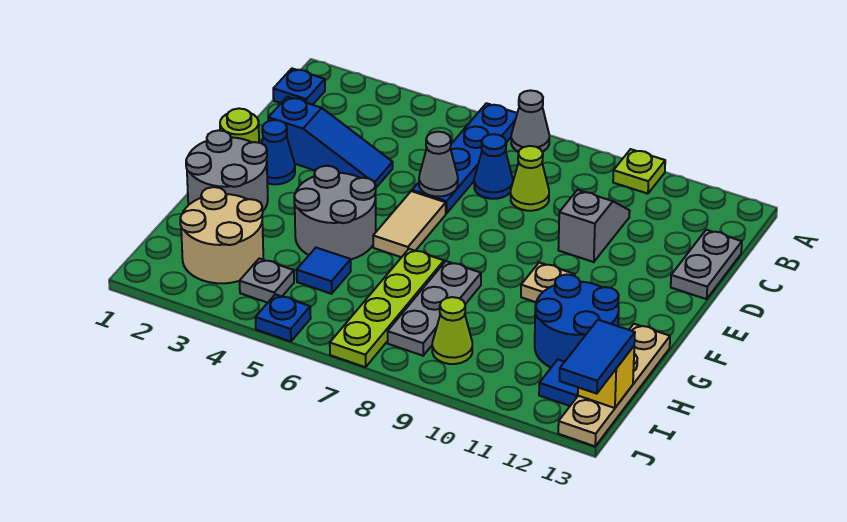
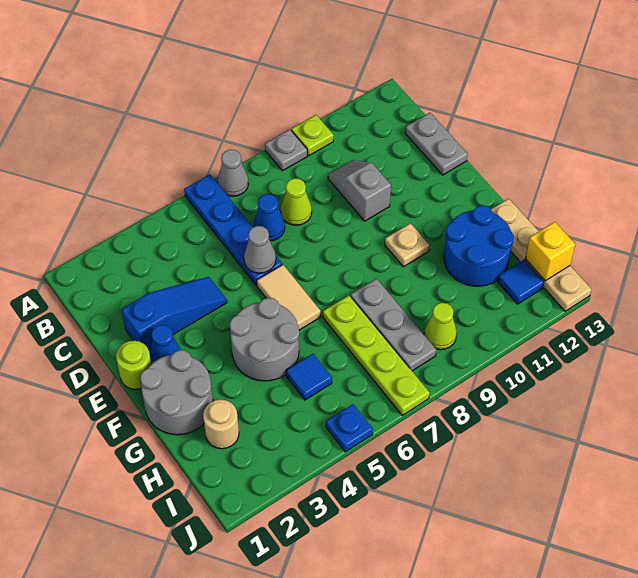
blue plate B1 level 1 -> none
tan round brick H2:I3 level 1 -> tan round brick H2 level 1
grey plate I4 level 1 -> grey plate A9 level 1
blue tile I13:J13 level 3 -> none

